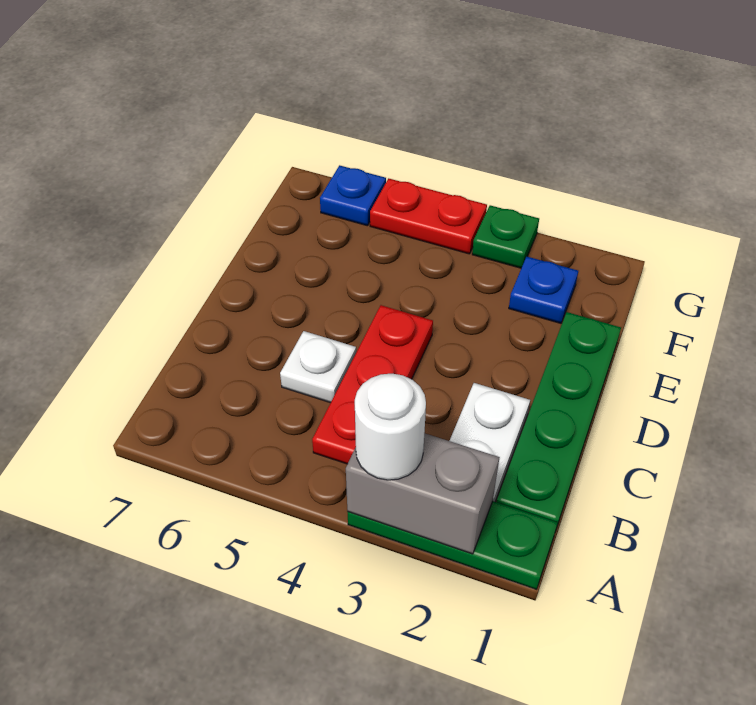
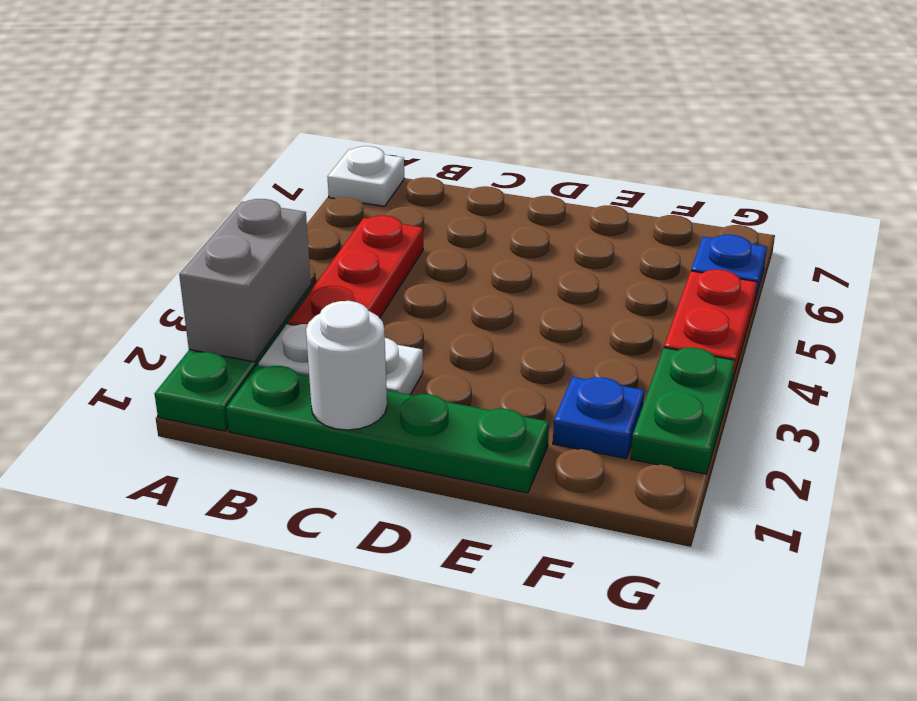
white round brick A3 level 3 -> white round brick C1 level 2
red plate B4:D4 level 1 -> red plate B3:B5 level 1
white plate C5 level 1 -> white plate A7 level 1
green plate G3 level 1 -> green plate G2:G3 level 1

